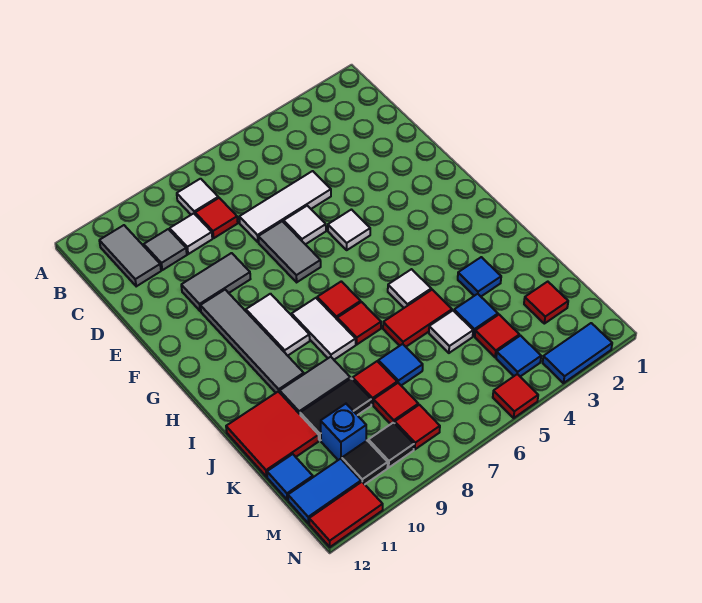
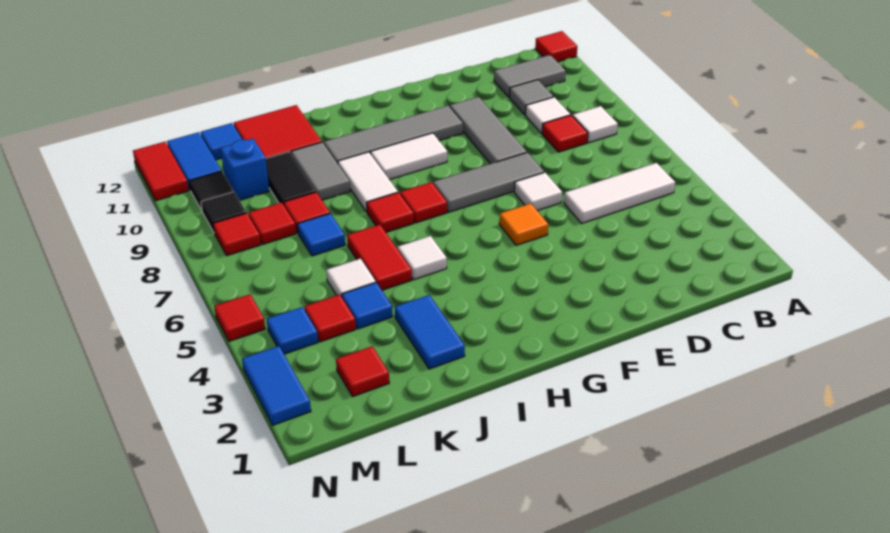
none -> red tile A12 level 1
white tile D5:D7 level 1 -> white tile B5:D5 level 1
grey tile E7:F7 level 1 -> grey tile E7:G7 level 1
grey tile E9:E10 level 1 -> grey tile E8:E10 level 1
white tile F5 level 1 -> orange tile F5 level 1
white tile H8:I8 level 1 -> white tile I8:I9 level 1
blue tile J3 level 1 -> blue tile J2:J3 level 1

